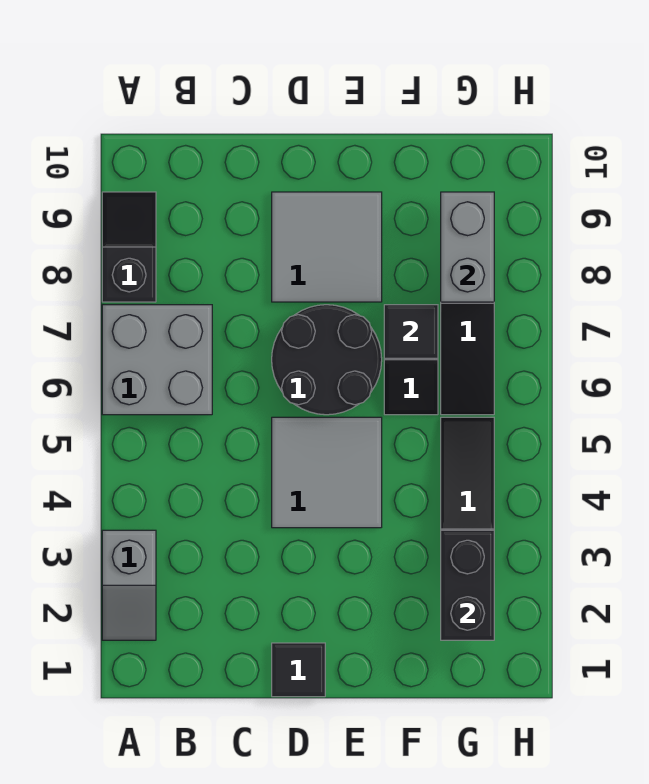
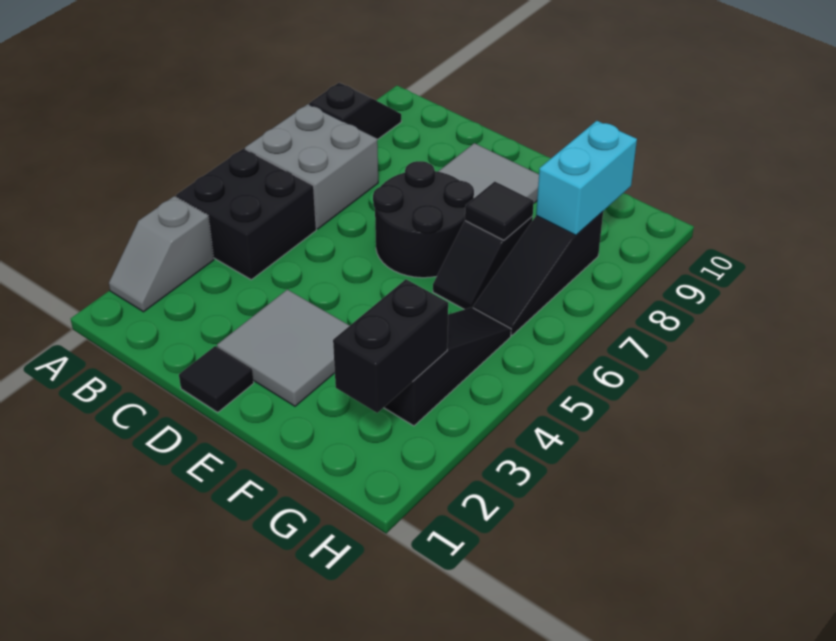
none -> black brick A4:B5 level 1
grey tile D4:E5 level 1 -> grey tile D2:E3 level 1
grey brick G8:G9 level 2 -> cyan brick G8:G9 level 2

